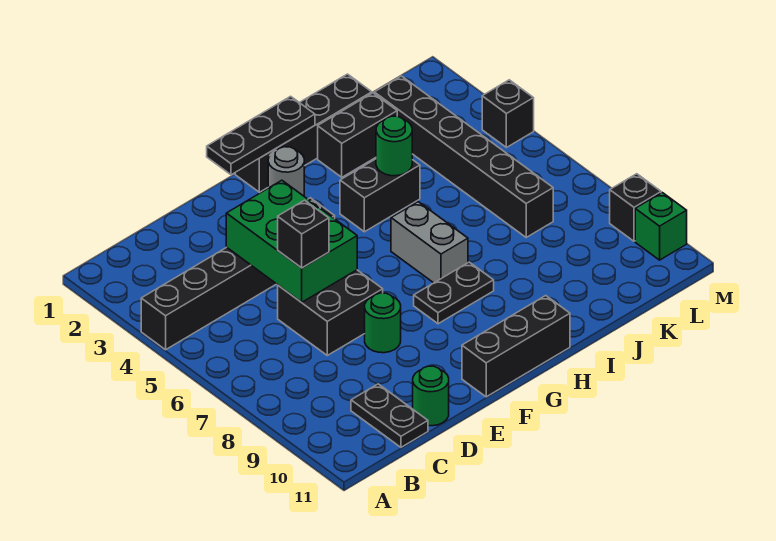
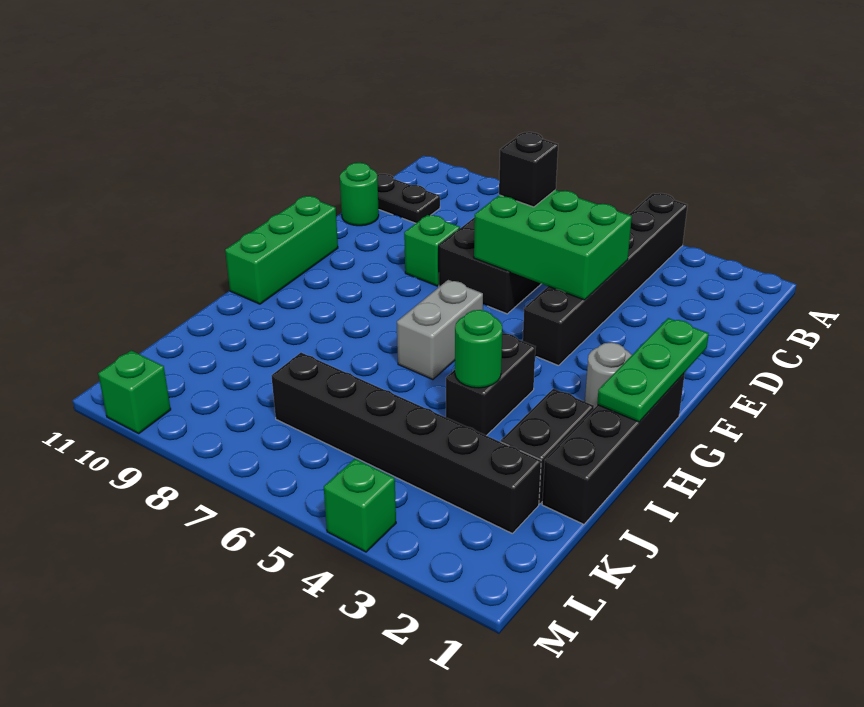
green round brick E8 level 1 -> green brick E8 level 1
black plate F1:H1 level 2 -> green plate F1:H1 level 2
black brick F11:H11 level 1 -> green brick F11:H11 level 1
black plate G8:H8 level 1 -> none
grey brick H6:H7 level 1 -> grey brick G6:H6 level 1
black brick M4 level 1 -> green brick M4 level 1
black brick M9 level 1 -> none

